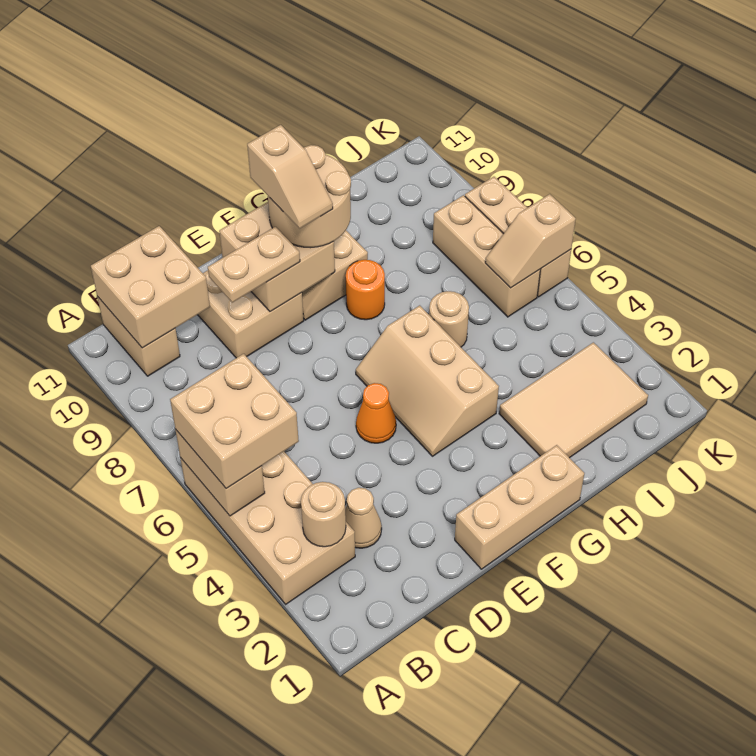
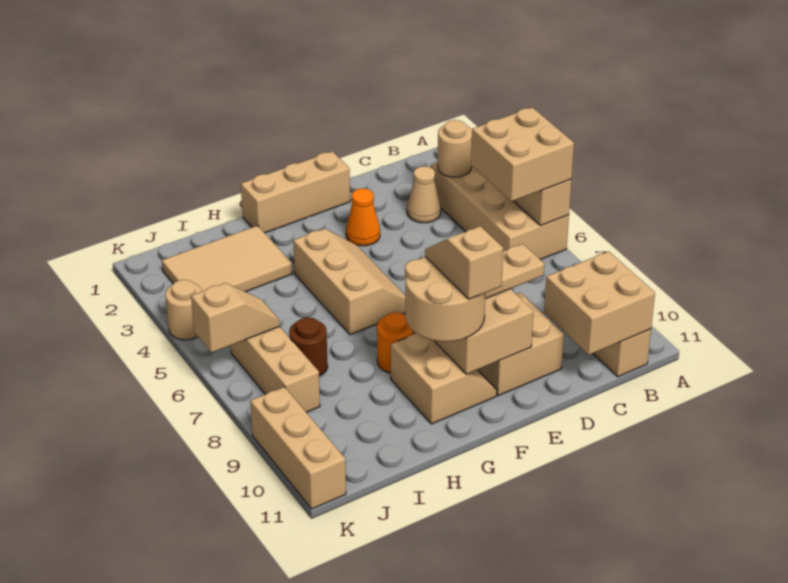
orange cone E5 level 1 -> orange cone E3 level 1
tan round brick H6 level 1 -> tan round brick K4 level 1
none -> brown round brick I7 level 1
tan brick K6:K8 level 1 -> tan brick K9:K11 level 1

